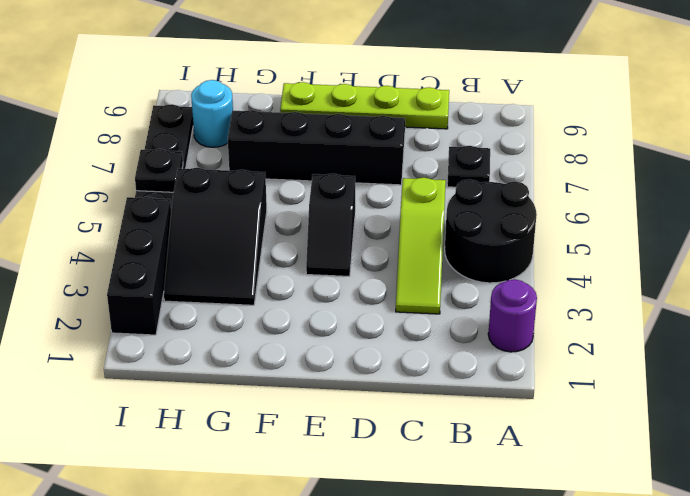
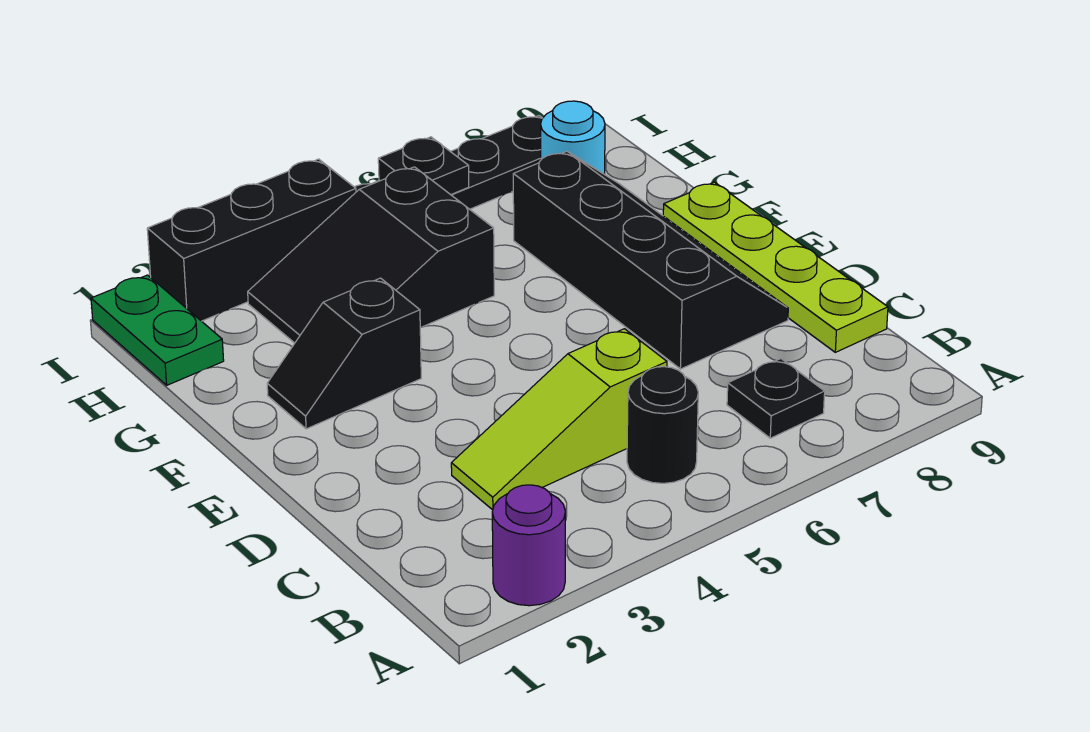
black round brick A4:B5 level 1 -> black round brick B5 level 1
black slope E4:E5 level 1 top 5 -> black slope F2:F3 level 1 top 3
none -> green plate H1:I1 level 1

